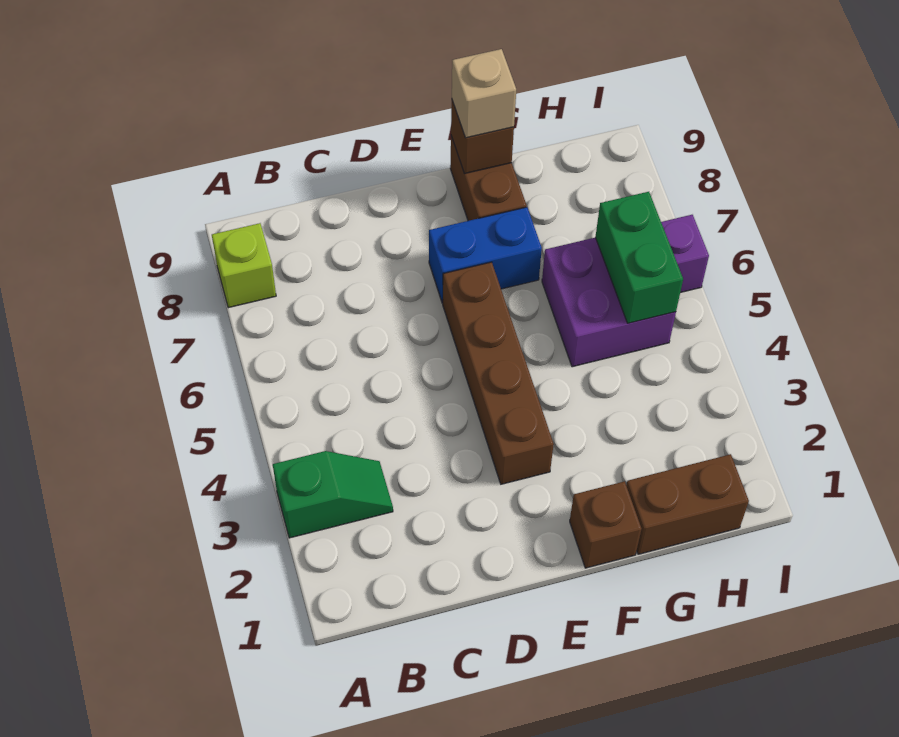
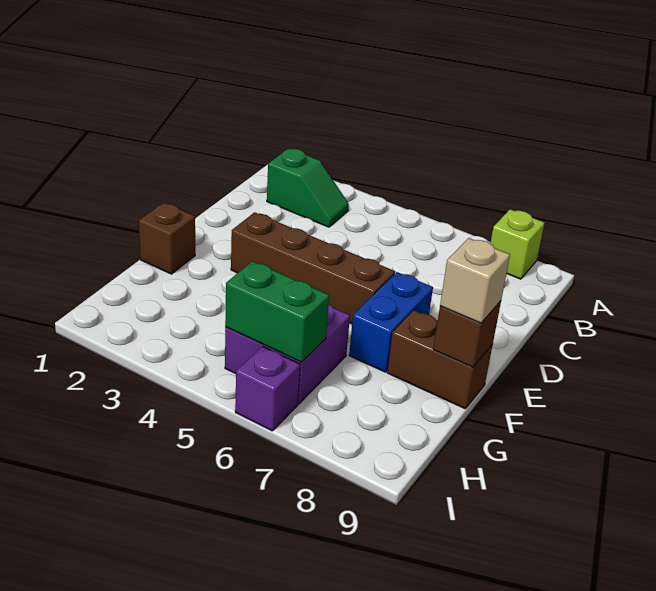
green slope A3:B3 level 1 top A -> green slope B2:B3 level 1 top 2
brown brick G1:H1 level 1 -> none

